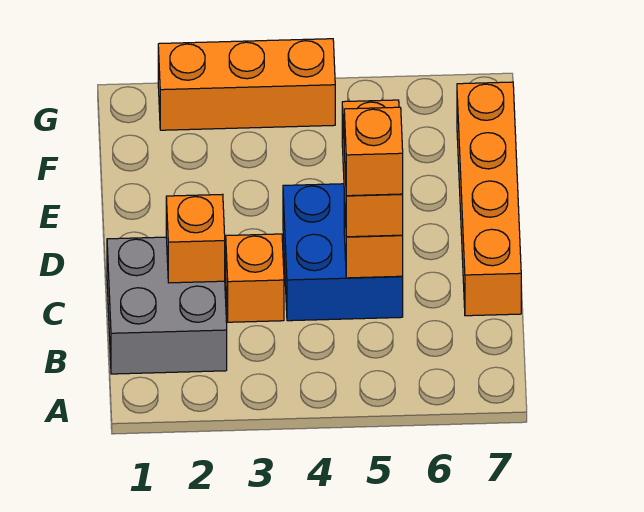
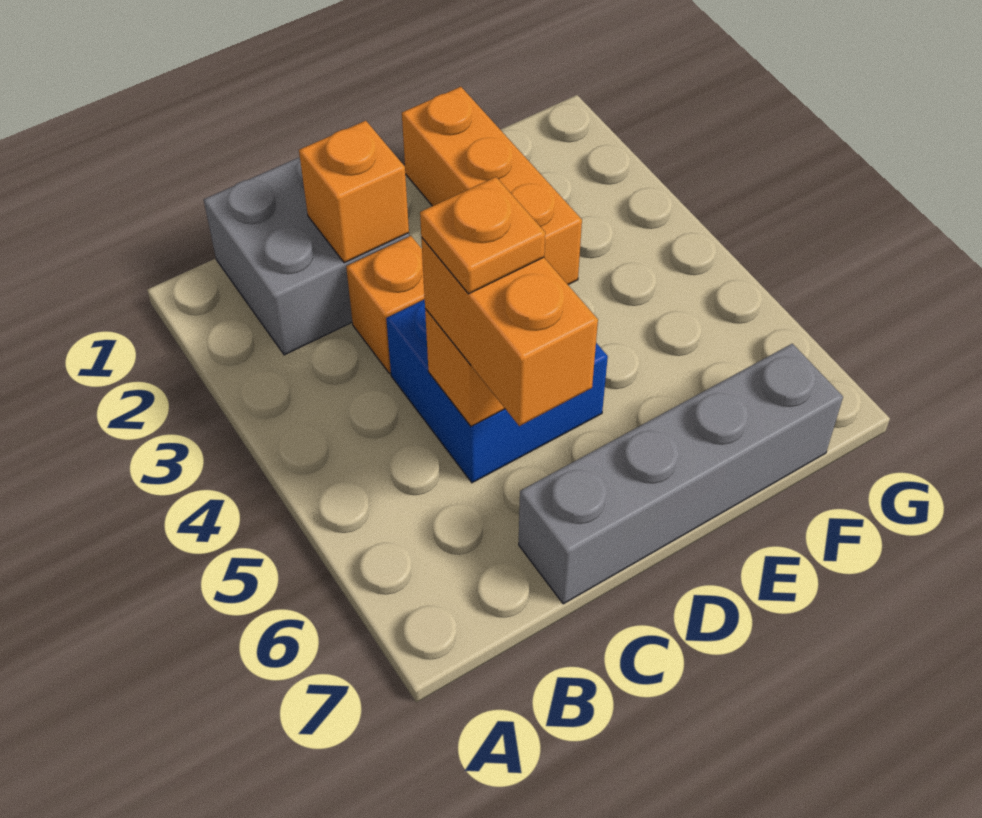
orange brick C5:D5 level 3 -> orange brick C5:C6 level 3
orange brick C5 level 4 -> orange plate C5 level 4
orange brick C7:F7 level 1 -> grey brick C7:F7 level 1
orange brick G2:G4 level 1 -> orange brick E1:E3 level 1

